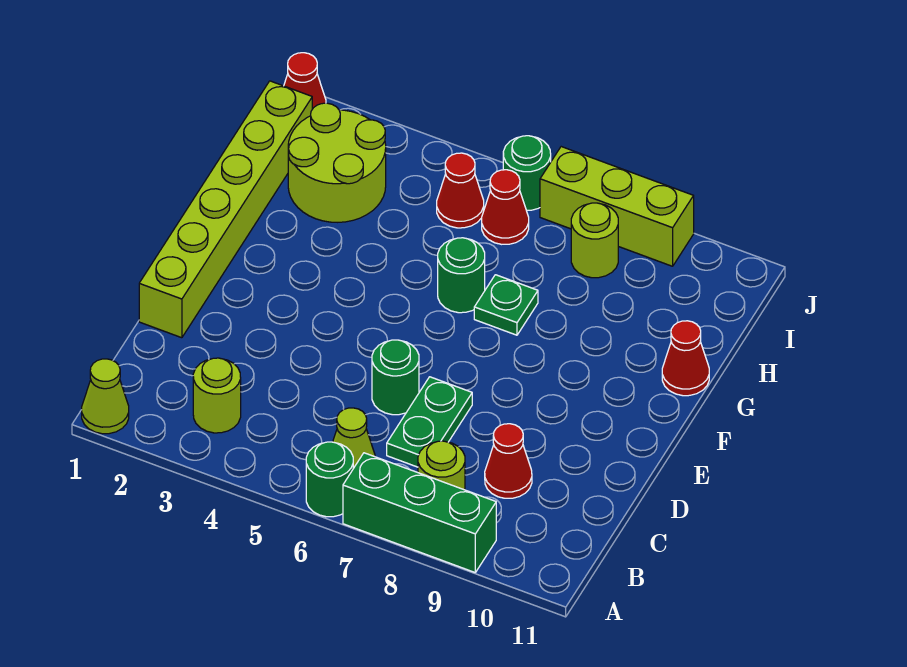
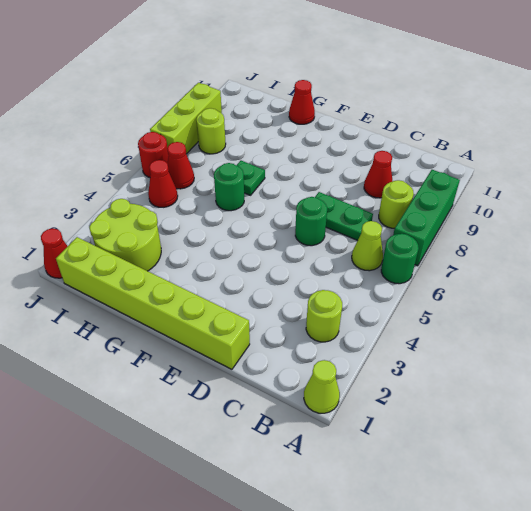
green round brick J6 level 1 -> red round brick J6 level 1

